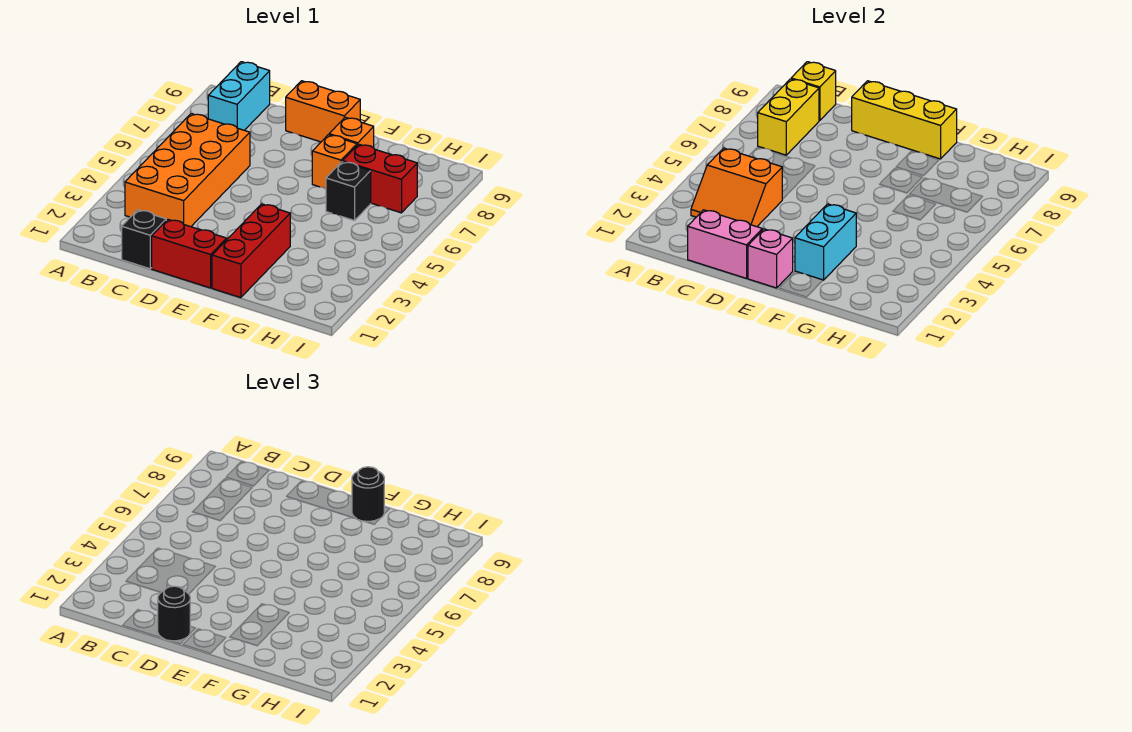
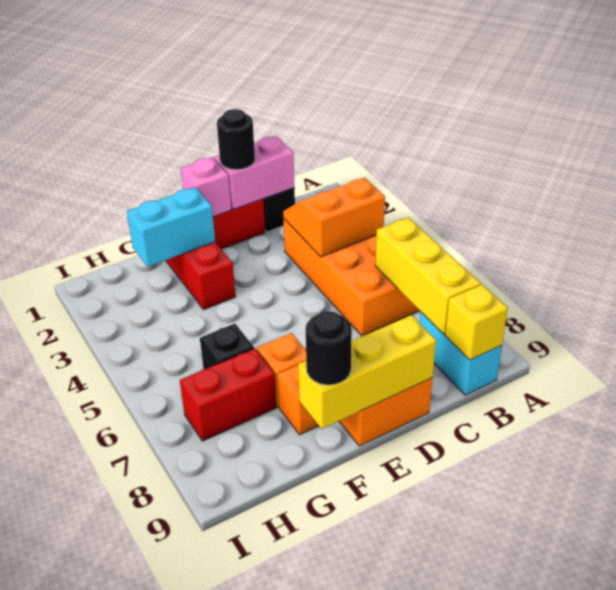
yellow brick B7:B8 level 2 -> yellow brick B6:B8 level 2
cyan brick F2:F3 level 2 -> cyan brick F2:G2 level 2

